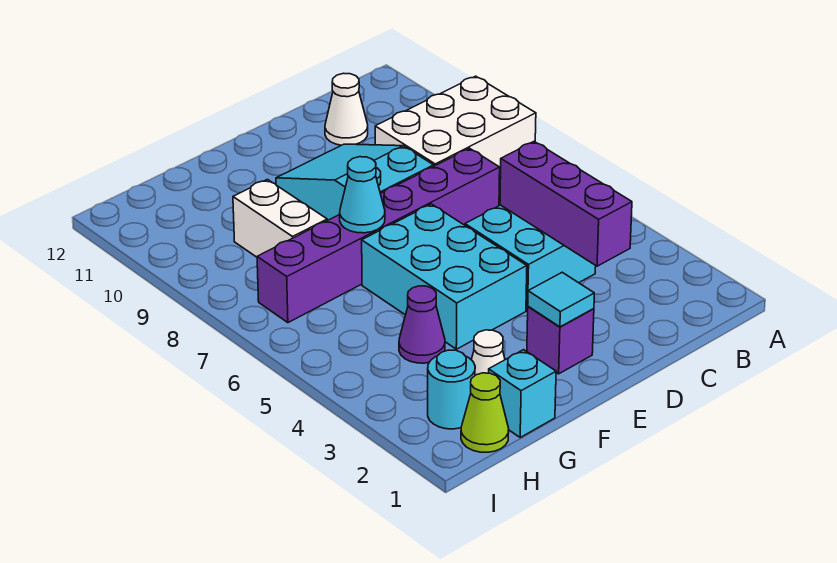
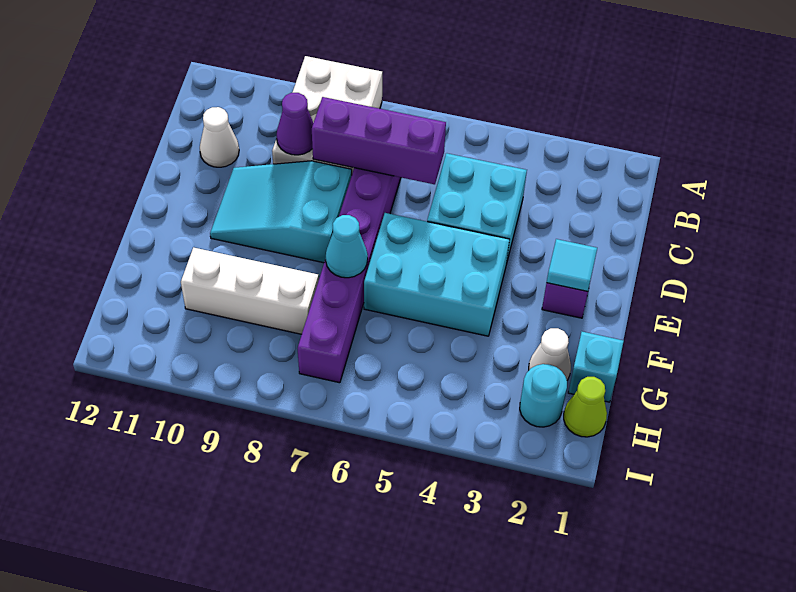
purple brick C3:C5 level 2 -> purple brick C6:C8 level 2
purple cone G4 level 1 -> purple cone C9 level 2
white brick G8:G9 level 1 -> white brick G8:G10 level 1

